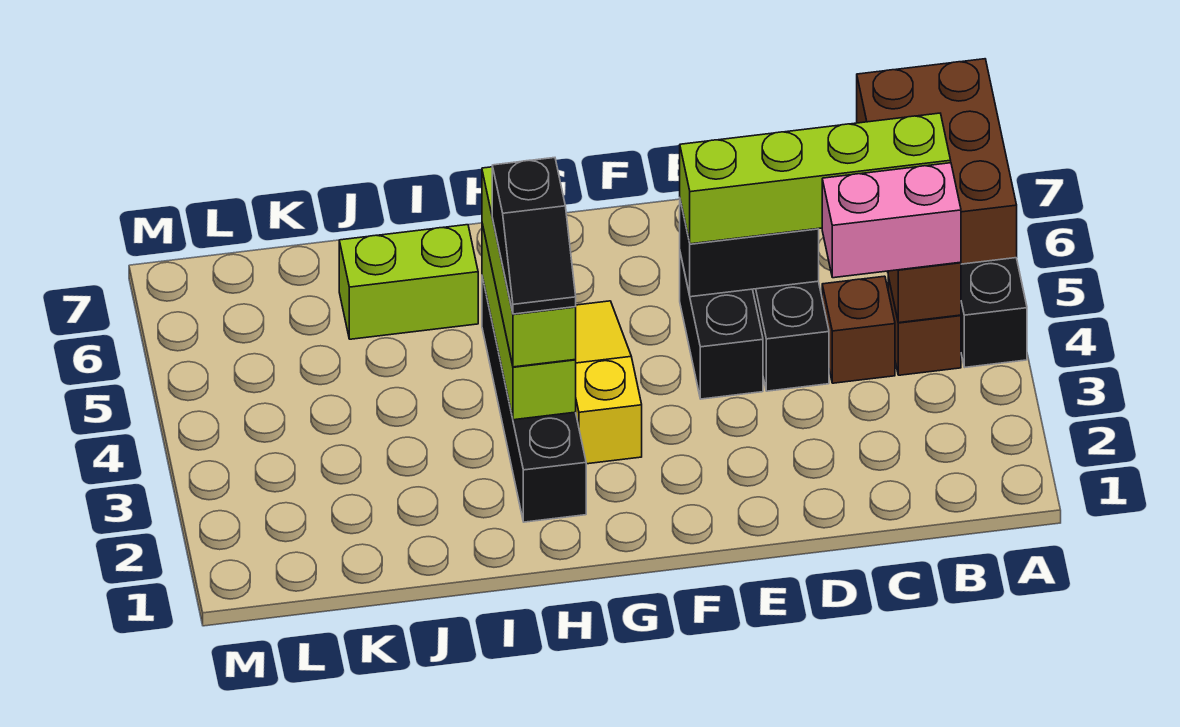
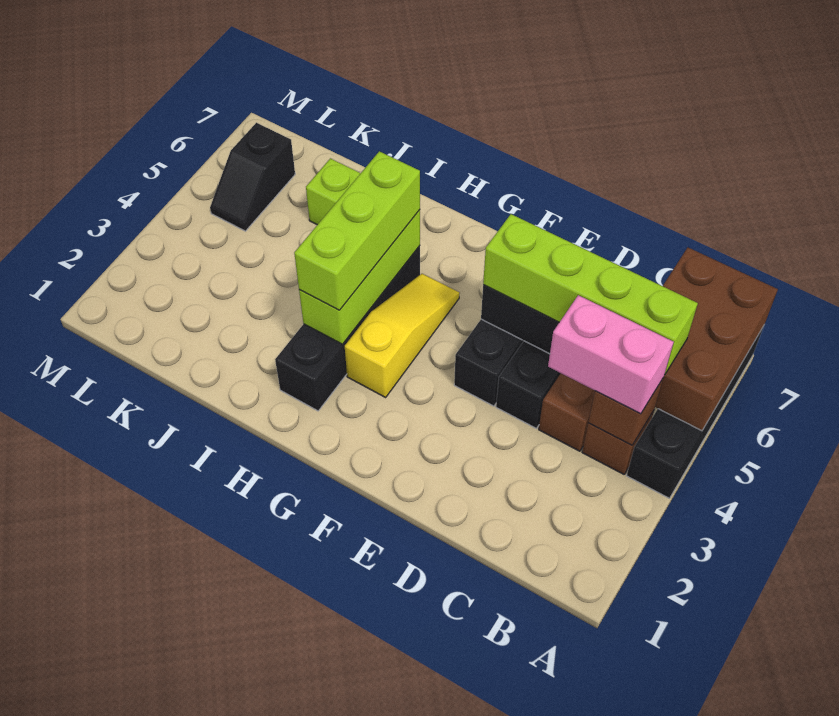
black slope H3:H4 level 4 top 4 -> black slope L5:L6 level 1 top 6

